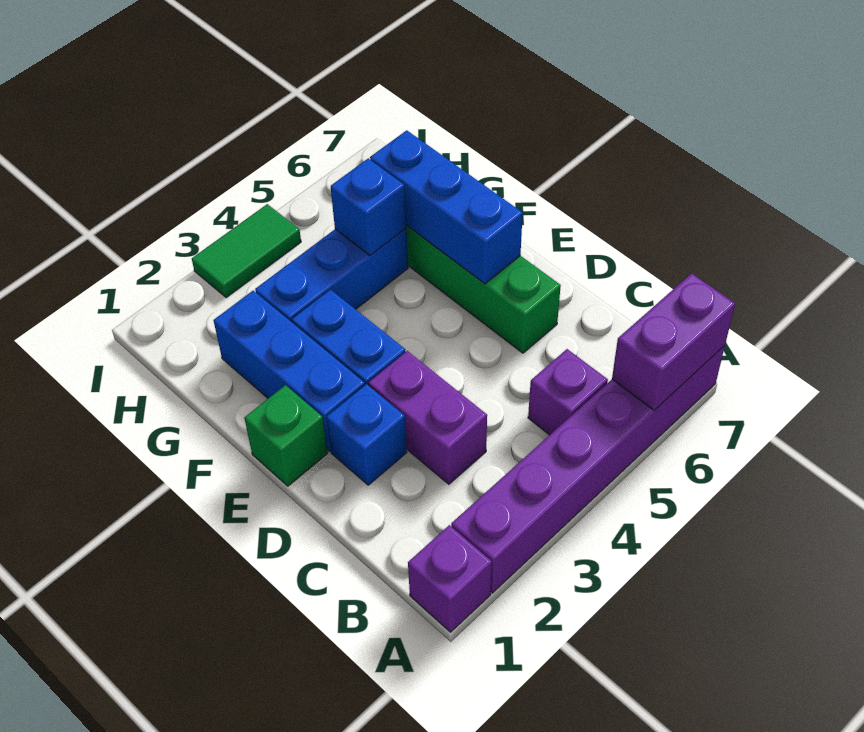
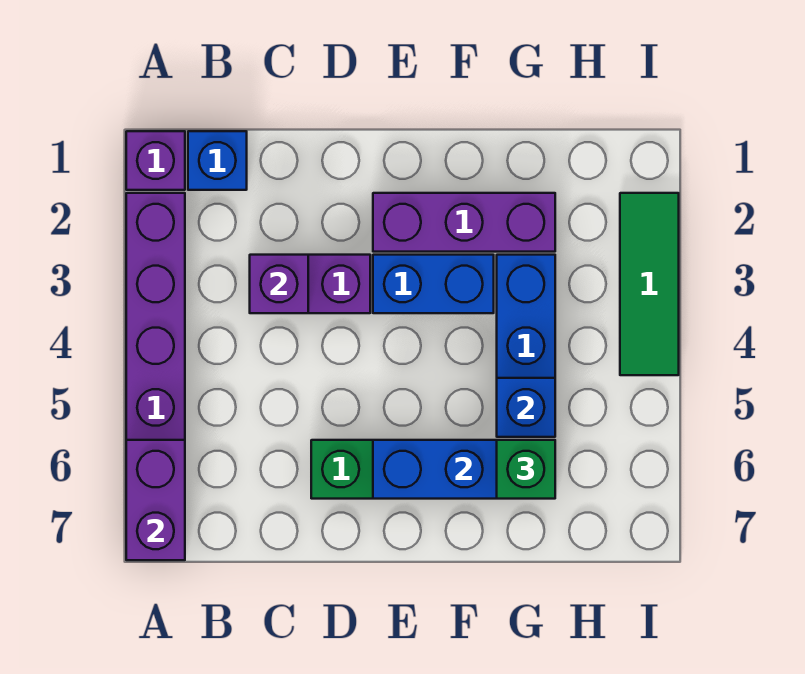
purple brick B5 level 1 -> purple brick C3 level 2
blue brick D2 level 1 -> blue brick B1 level 1
green brick E1 level 1 -> green brick G6 level 3
blue brick E2:G2 level 1 -> purple brick E2:G2 level 1
green tile I3:I4 level 1 -> green tile I2:I4 level 1

